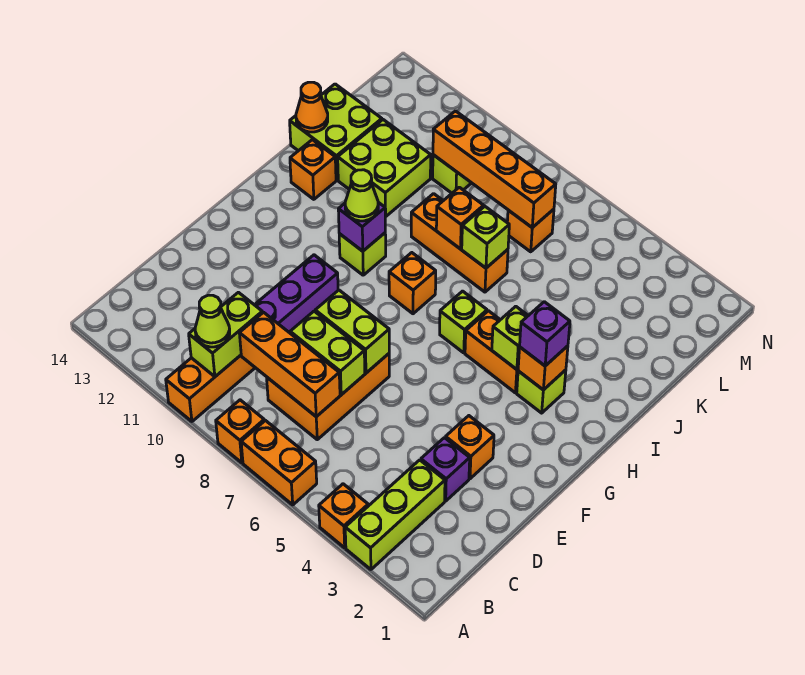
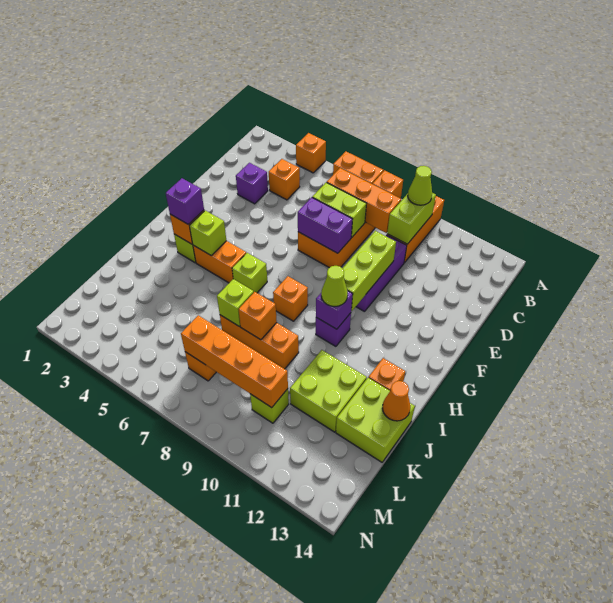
lime brick A3:C3 level 1 -> lime brick E10:G10 level 2
orange brick E3 level 1 -> orange brick C4 level 1
lime brick E7:E8 level 2 -> purple brick E7:E8 level 2
lime brick H10 level 1 -> purple brick H10 level 1

